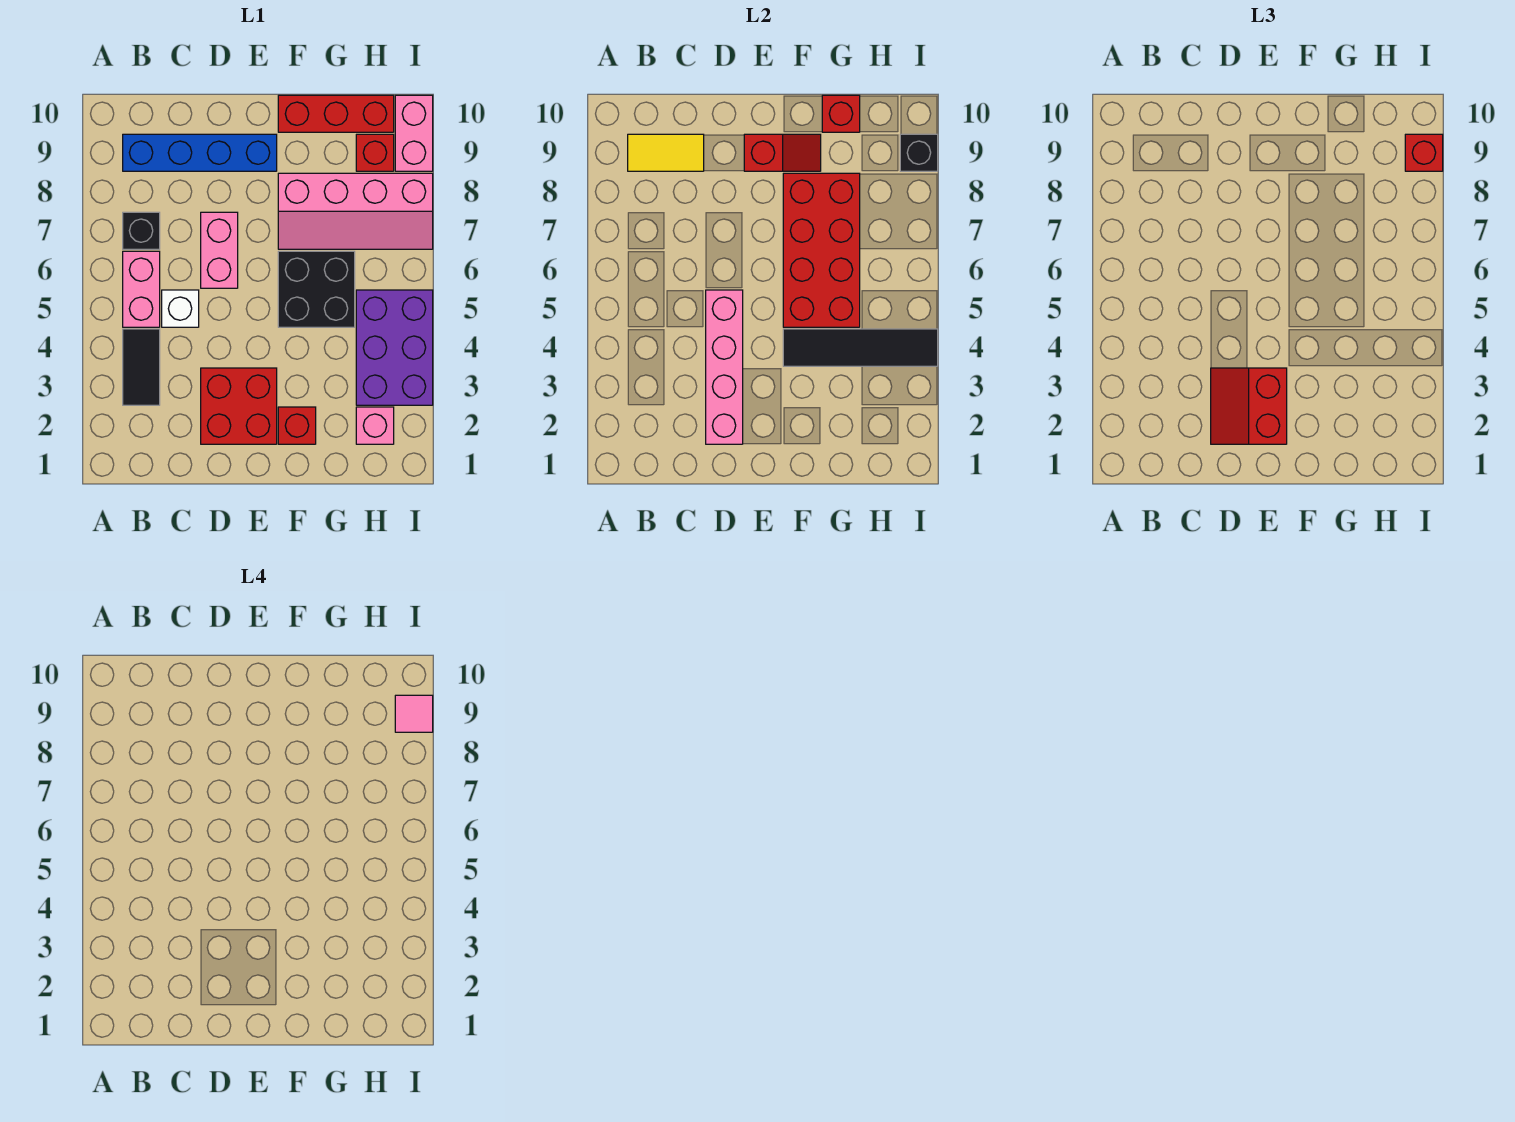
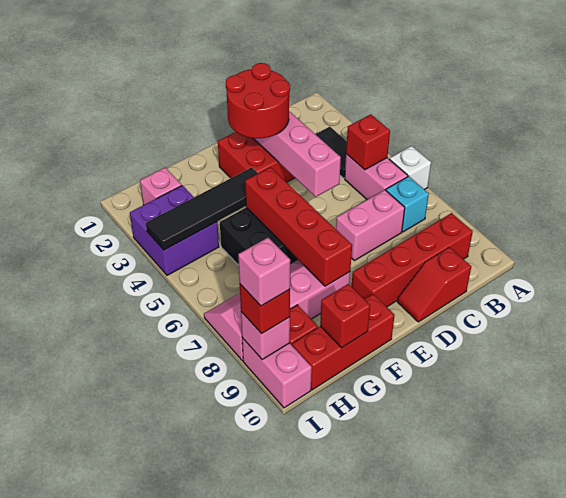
black brick B7 level 1 -> cyan brick B7 level 1
blue brick B9:E9 level 1 -> red brick B9:E9 level 1
yellow tile B9:C9 level 2 -> none
white brick C5 level 1 -> white brick A6 level 1
red slope D2:E3 level 3 top E -> red round brick D2:E3 level 3
pink brick D6:D7 level 1 -> pink brick C7:D7 level 1
red slope E9:F9 level 2 top E -> red slope C10:D10 level 1 top C
red brick F2 level 1 -> red brick B5 level 2
red brick F5:G8 level 2 -> red brick F5:F8 level 2
purple brick H3:I5 level 1 -> purple brick H3:I4 level 1
black brick I9 level 2 -> pink brick I9 level 2
pink tile I9 level 4 -> pink brick I9 level 4

